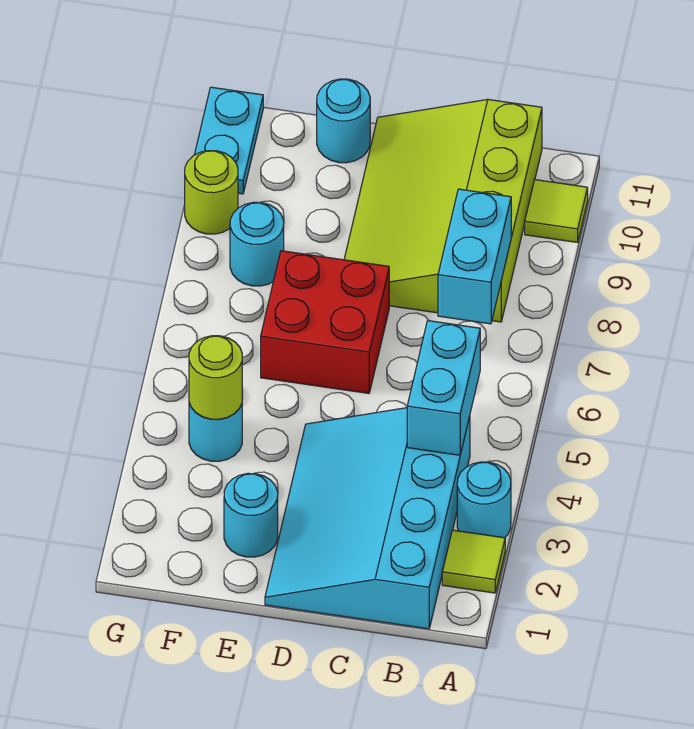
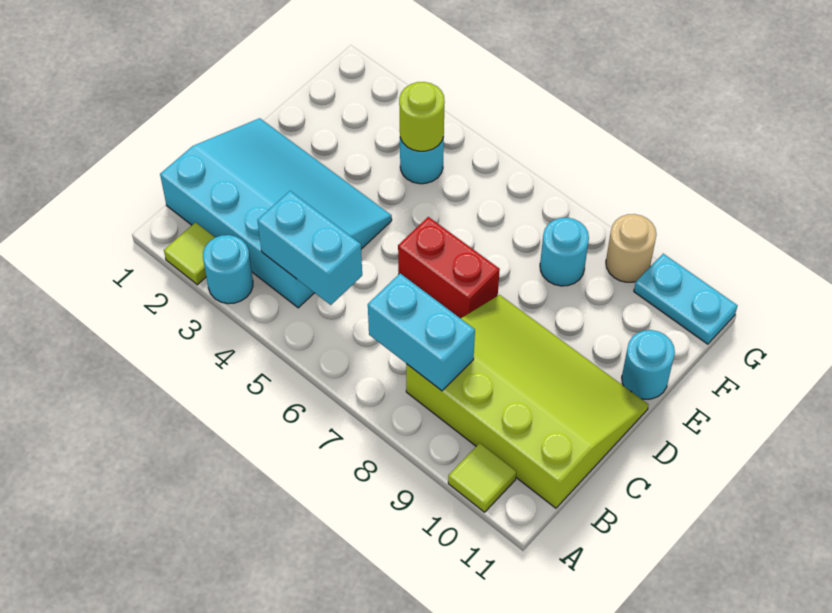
red brick D6:E7 level 1 -> red brick D6:D7 level 1
cyan round brick E2 level 1 -> none
lime round brick G9 level 1 -> tan round brick G9 level 1

